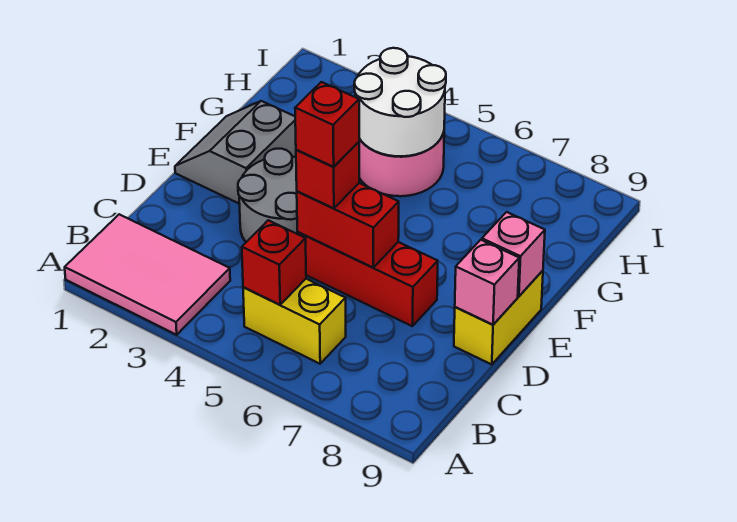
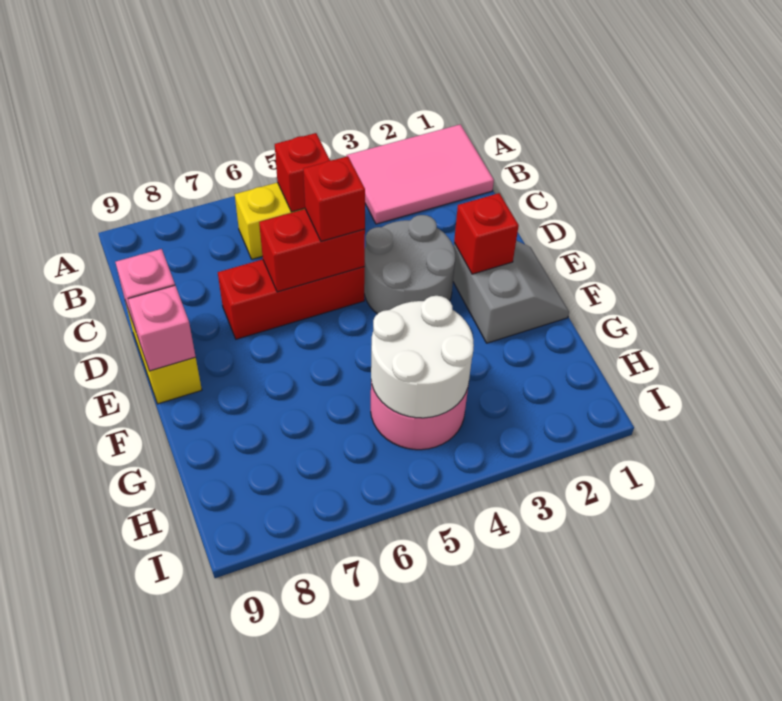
red brick D5 level 4 -> red brick E2 level 2

